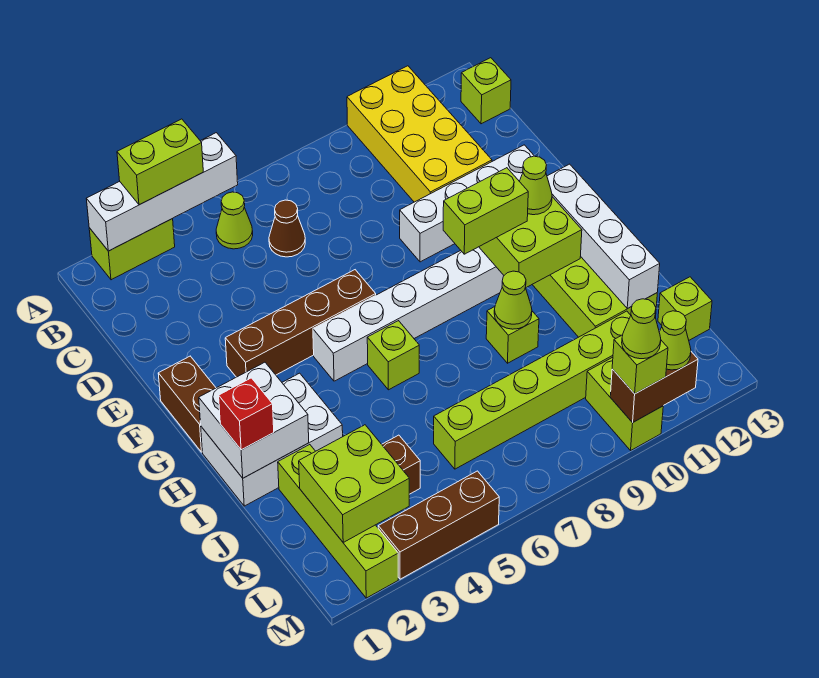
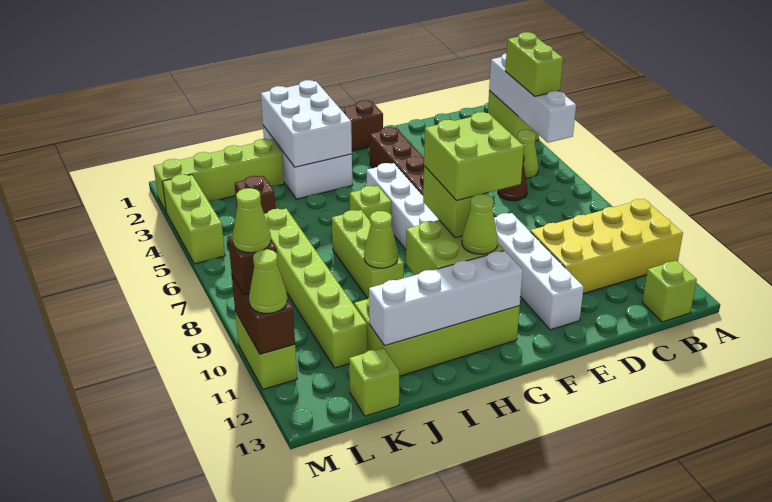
white brick H1:I2 level 2 -> white brick H1:I3 level 2
red brick I1 level 3 -> none
lime brick I9 level 1 -> lime brick I7:I9 level 1
lime brick K2:L3 level 2 -> lime brick F9:G10 level 4
lime brick L10:M10 level 1 -> lime brick M10:M11 level 1
brown brick M3:M5 level 1 -> lime brick M3:M5 level 1
lime brick M10 level 3 -> brown brick M10 level 3

